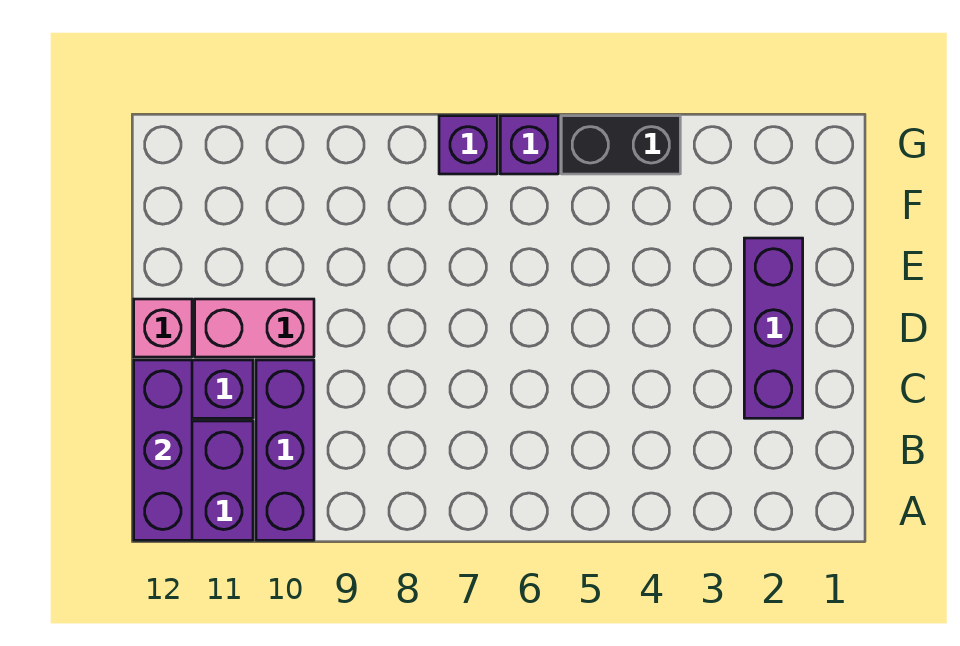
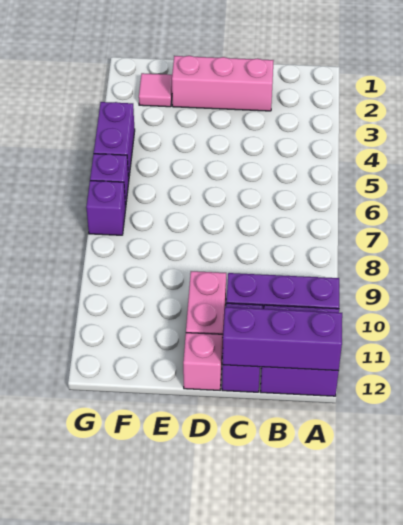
purple brick C2:E2 level 1 -> pink brick C2:E2 level 1
none -> pink tile F2 level 1
black brick G4:G5 level 1 -> purple brick G4:G5 level 1

